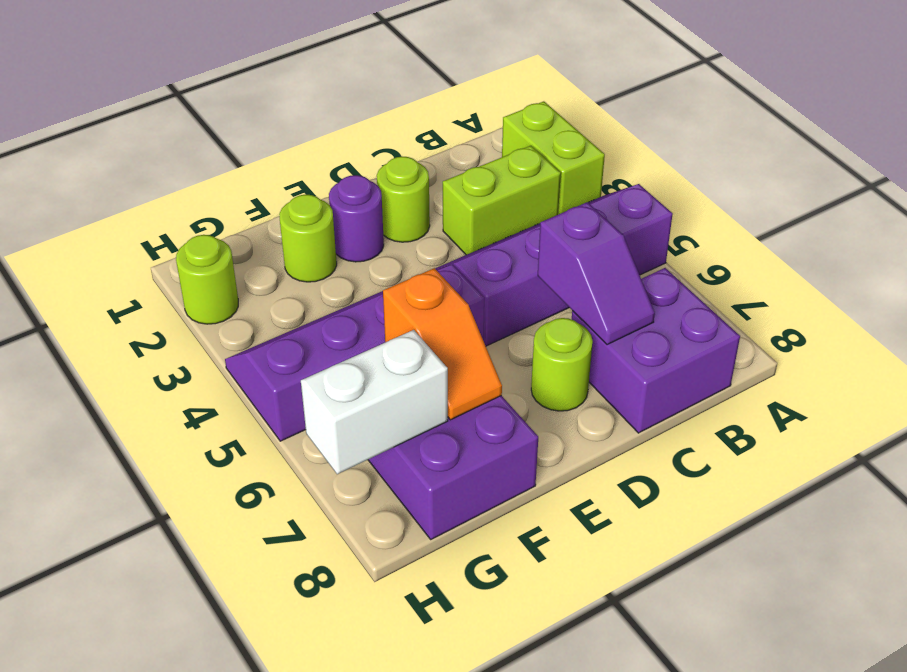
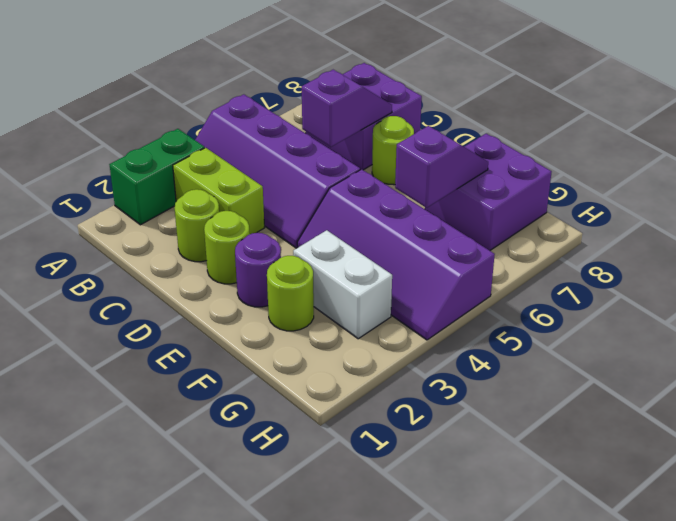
lime brick A2:A3 level 1 -> green brick A2:A3 level 1
orange slope F6:F7 level 2 top 6 -> purple slope F6:F7 level 2 top 6
white brick G7:H7 level 2 -> white brick F3:G3 level 1
lime round brick H2 level 1 -> lime round brick C2 level 1

